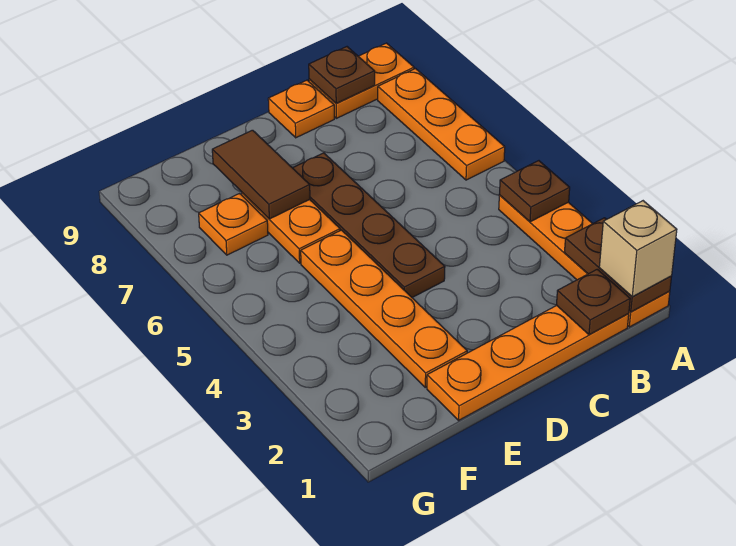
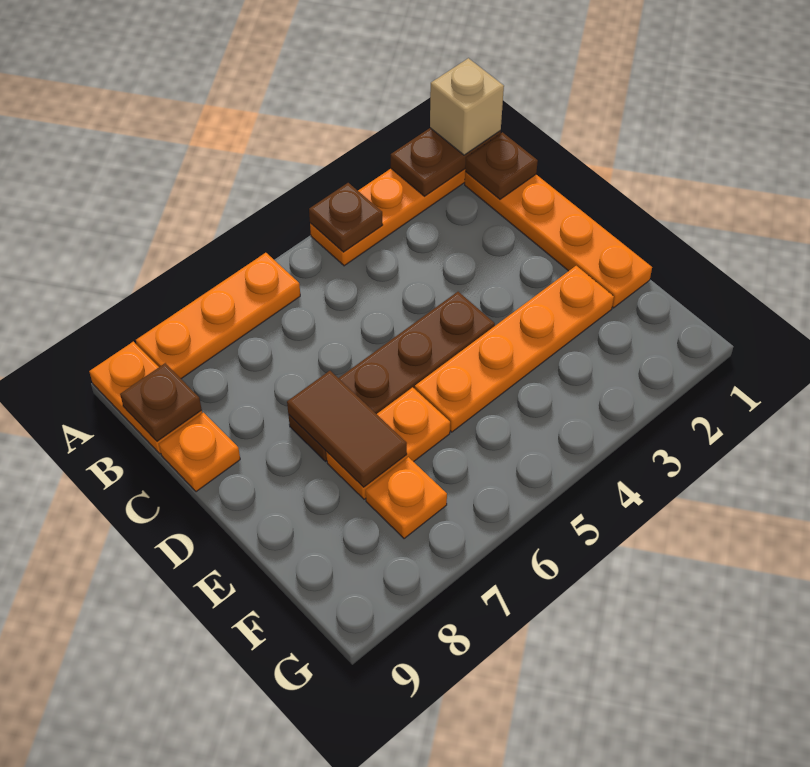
brown tile E7:E8 level 2 -> brown tile D7:E7 level 2

